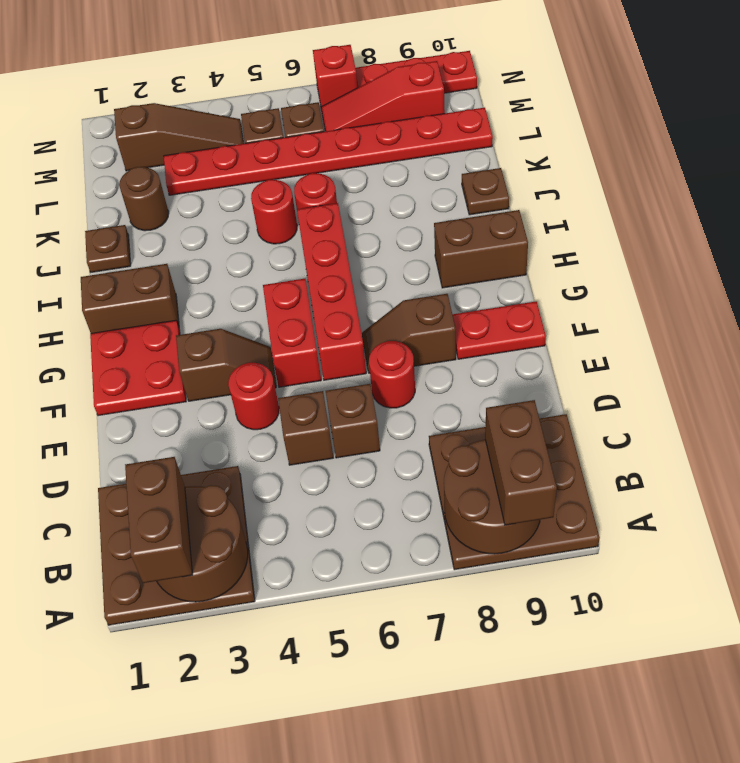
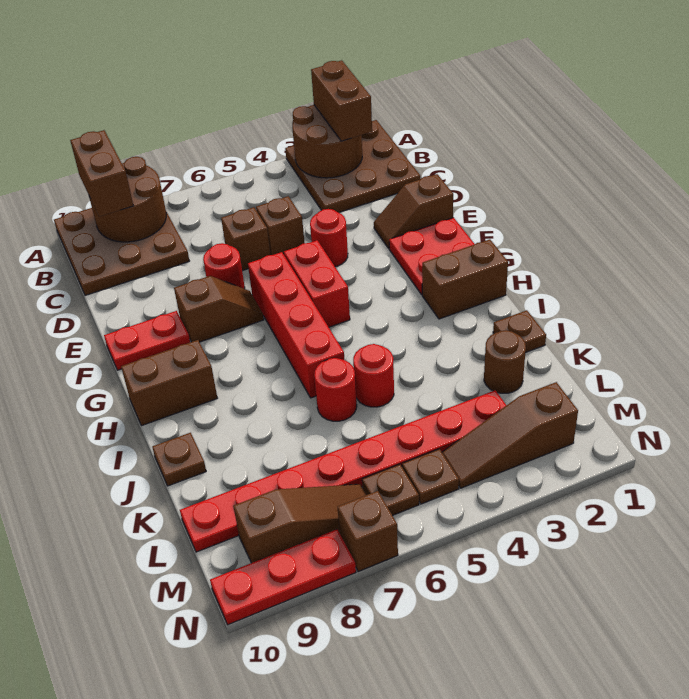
brown slope F3:F4 level 1 top 3 -> brown slope E1:E2 level 1 top 1
red slope M7:M9 level 1 top 9 -> brown slope M7:M9 level 1 top 9
red brick N7 level 1 -> brown brick N7 level 1

